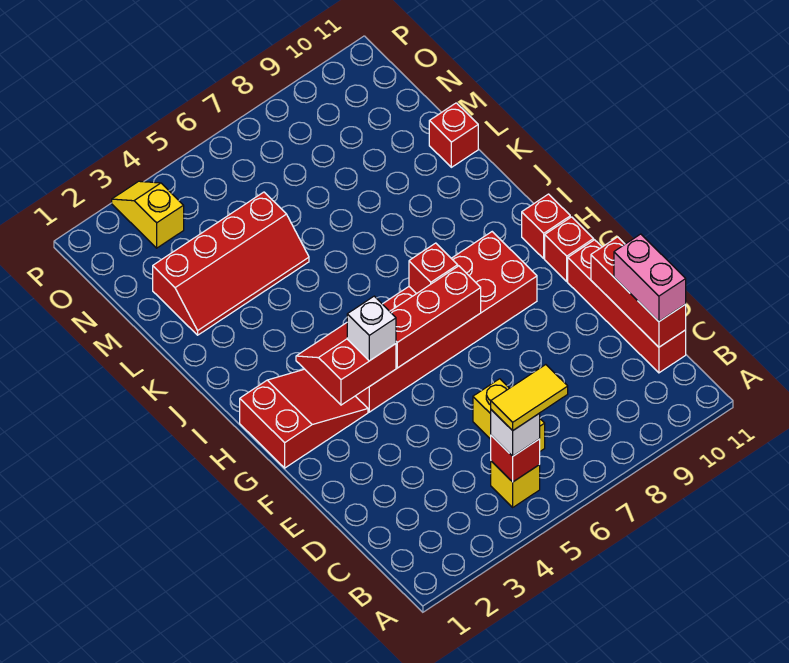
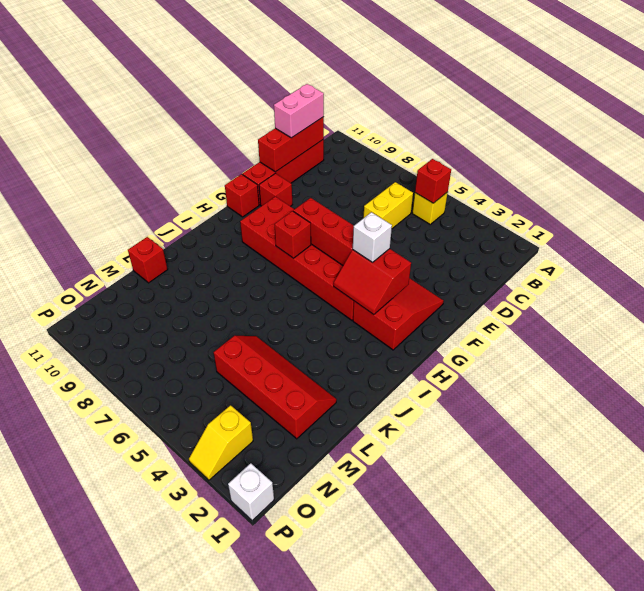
white brick B5 level 3 -> white brick P1 level 1
yellow tile B5:B6 level 4 -> none
red slope G1:H3 level 1 top 1 -> red slope F2:H3 level 1 top H
red brick H11 level 1 -> red brick F10 level 1

